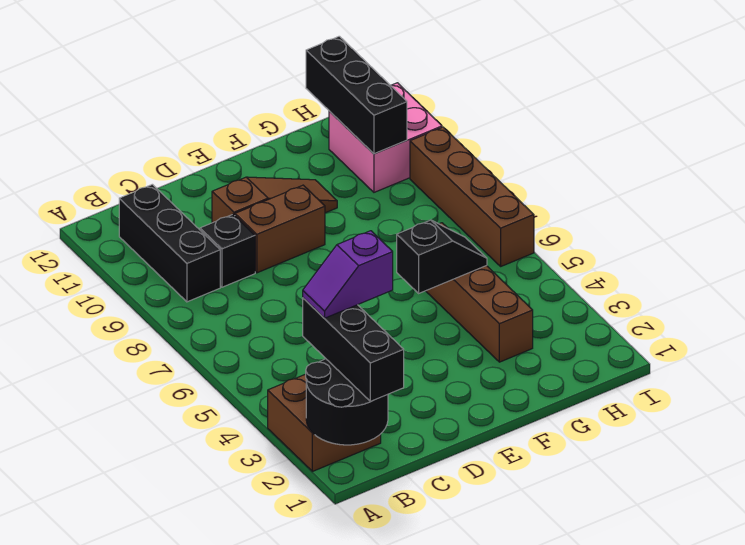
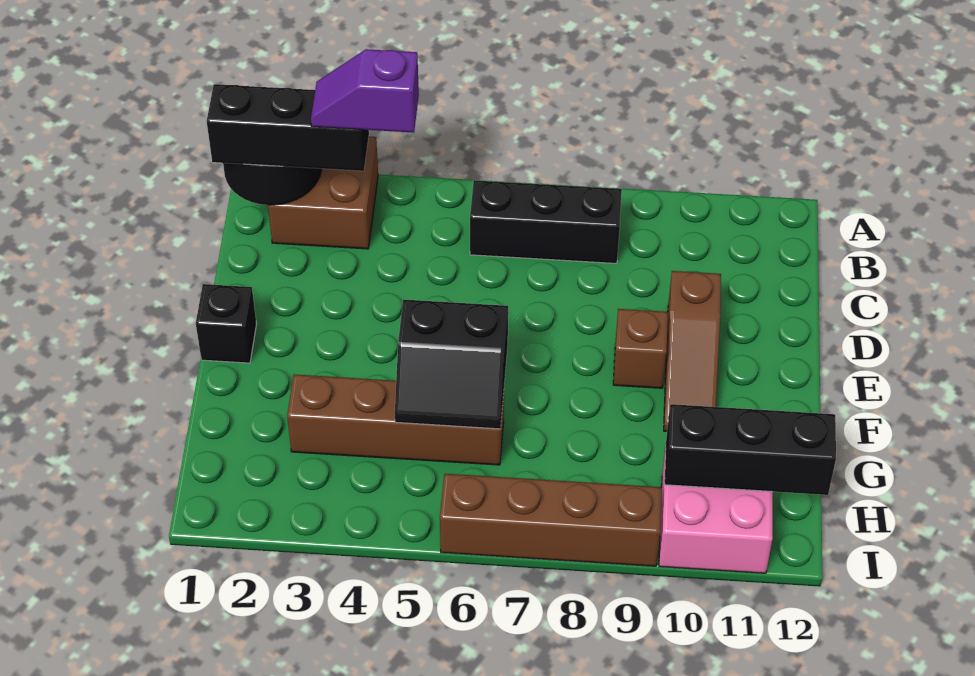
purple slope B3:C3 level 4 top C -> purple slope B3:B4 level 4 top 4
black brick B9:B11 level 1 -> black brick B6:B8 level 1
black brick C9 level 1 -> black brick E1 level 1
brown brick D9:E9 level 1 -> brown brick E9 level 1
black slope F5:G5 level 2 top F -> black slope F5:G6 level 2 top F

